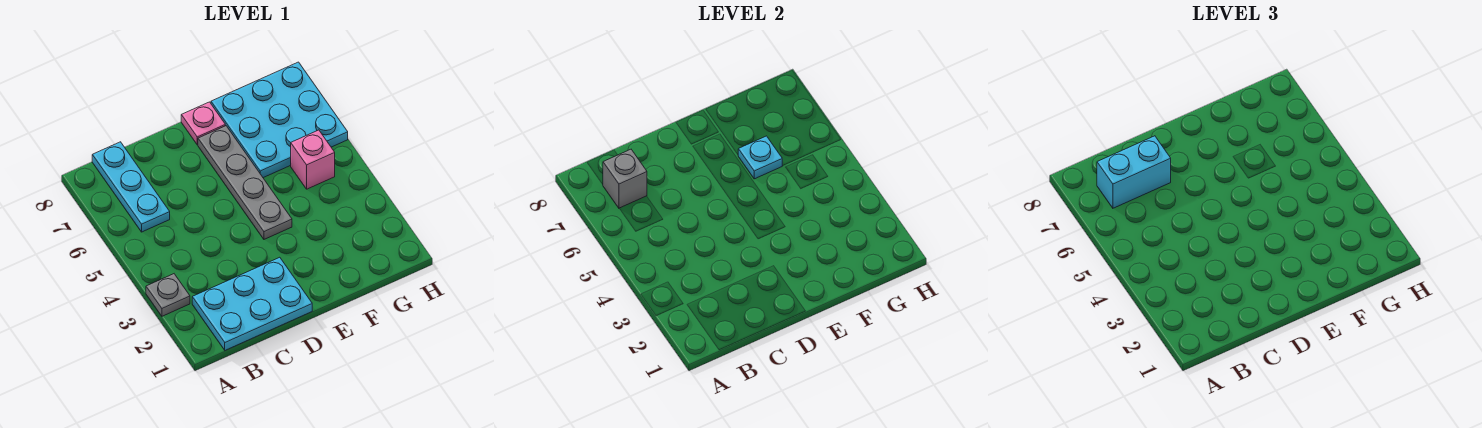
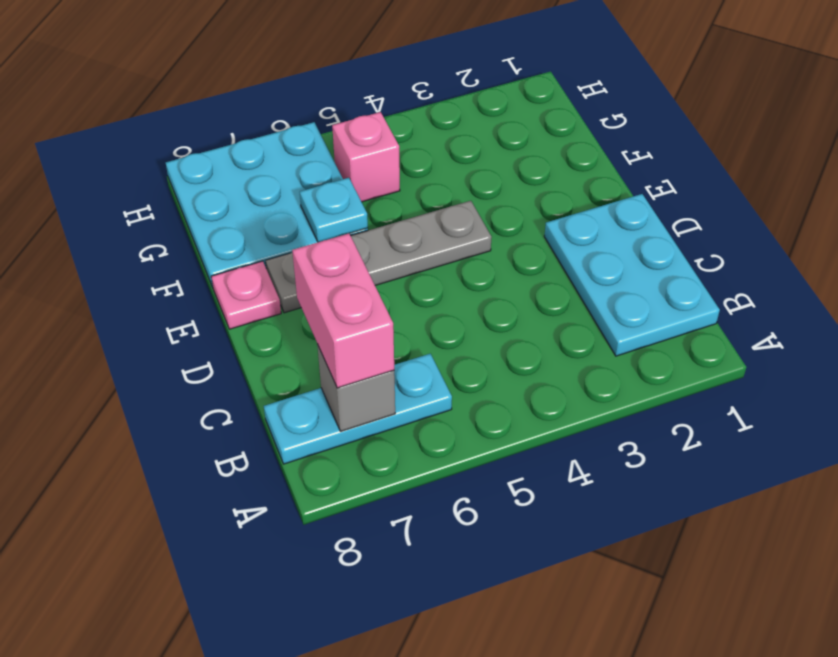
grey plate A3 level 1 -> none
cyan brick B7:C7 level 3 -> pink brick B7:C7 level 3

